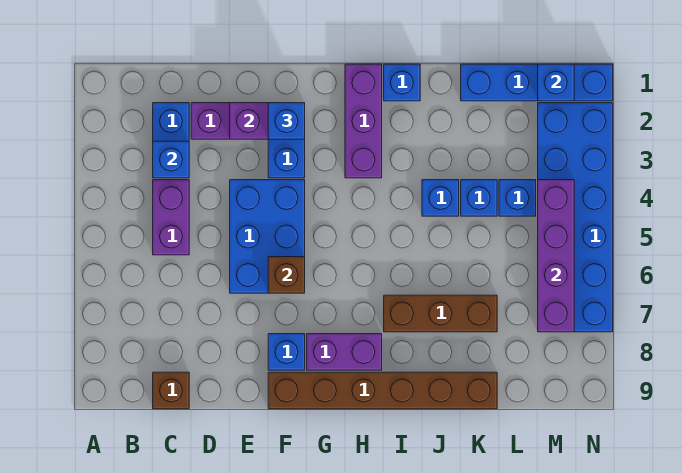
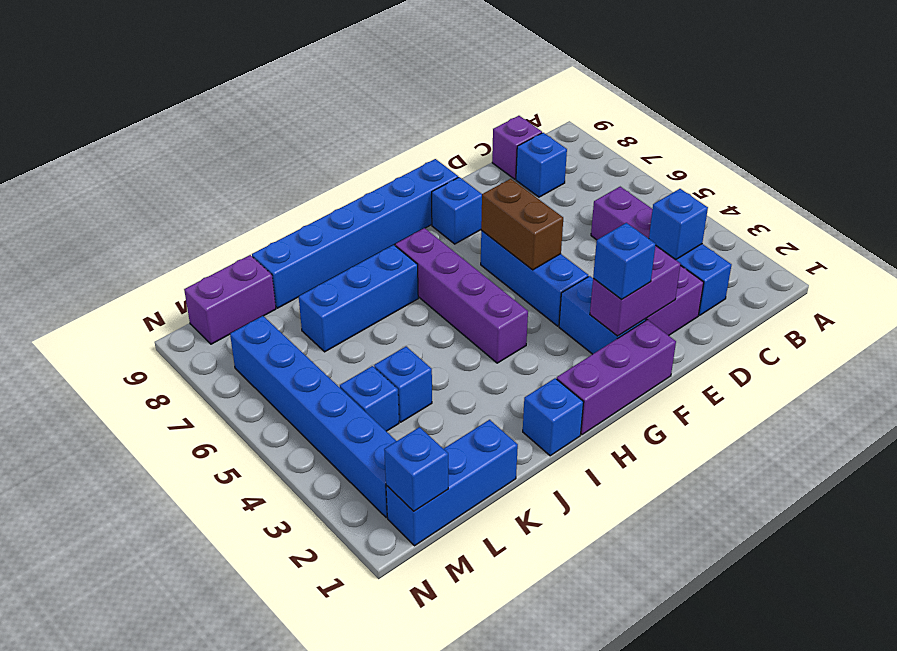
brown brick C9 level 1 -> purple brick C9 level 1
blue brick E4:F6 level 1 -> blue brick F4:F6 level 1
brown brick F6 level 2 -> brown brick F5:F6 level 2
brown brick F9:K9 level 1 -> blue brick F9:K9 level 1
purple brick G8:H8 level 1 -> purple brick L9:M9 level 1
purple brick H1:H3 level 1 -> purple brick F1:H1 level 1
brown brick I7:K7 level 1 -> blue brick I7:K7 level 1
blue brick J4 level 1 -> blue brick C8 level 1
blue brick K1:N1 level 1 -> blue brick K1:M1 level 1
blue brick M2:N7 level 1 -> blue brick M2:M7 level 1
purple brick M4:M7 level 2 -> purple brick H4:H7 level 1

